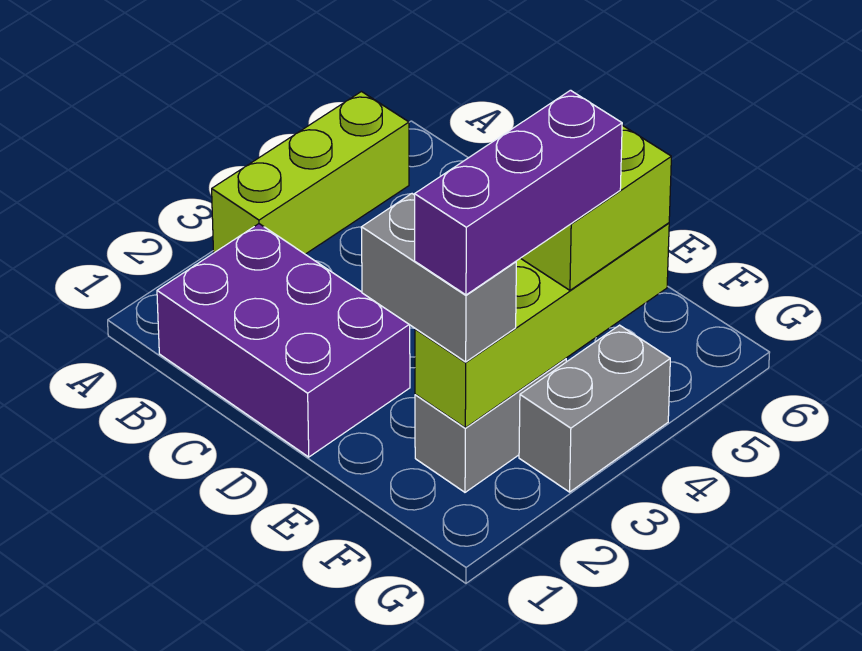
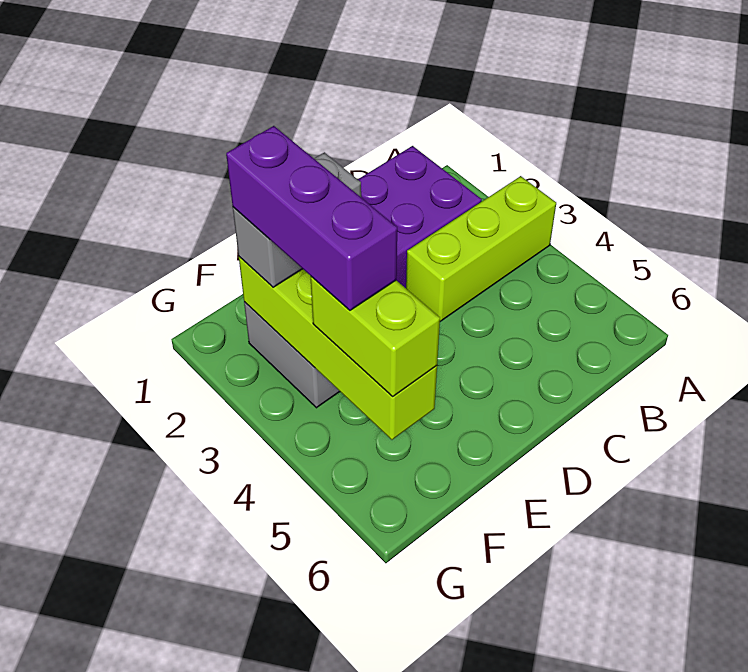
lime brick A3:A5 level 1 -> lime brick A3:C3 level 1
grey brick G3:G4 level 1 -> none

